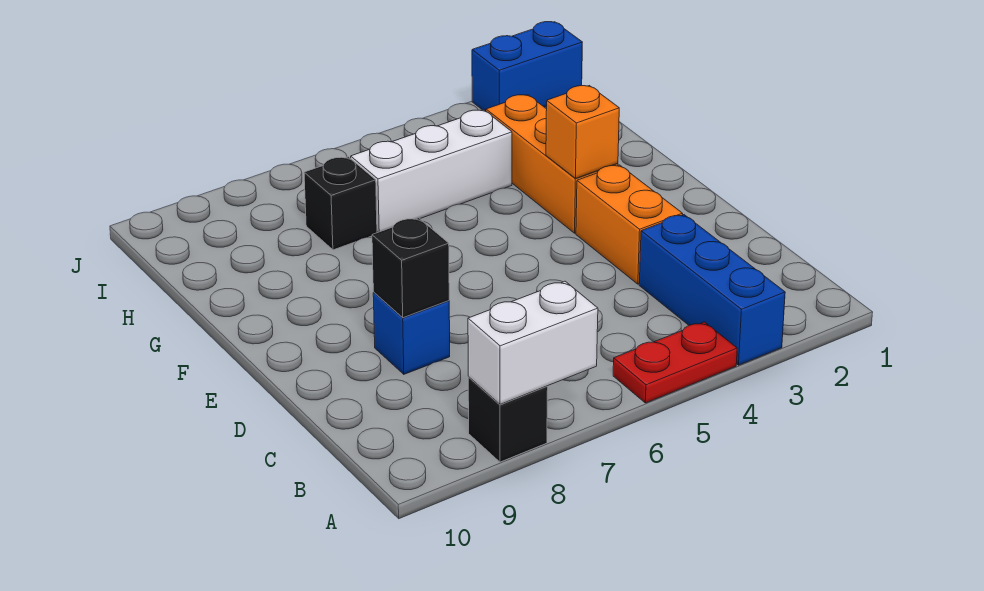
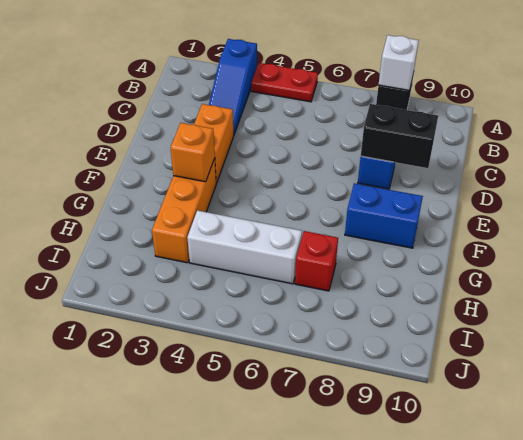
blue brick A3:C3 level 1 -> blue slope A3:C3 level 1 top A
white brick A7:A8 level 2 -> white brick A8 level 2
black brick D8 level 2 -> black brick D8:D9 level 2
black brick H7 level 1 -> red brick H7 level 1
blue brick J1:J2 level 1 -> blue brick F8:F9 level 1

